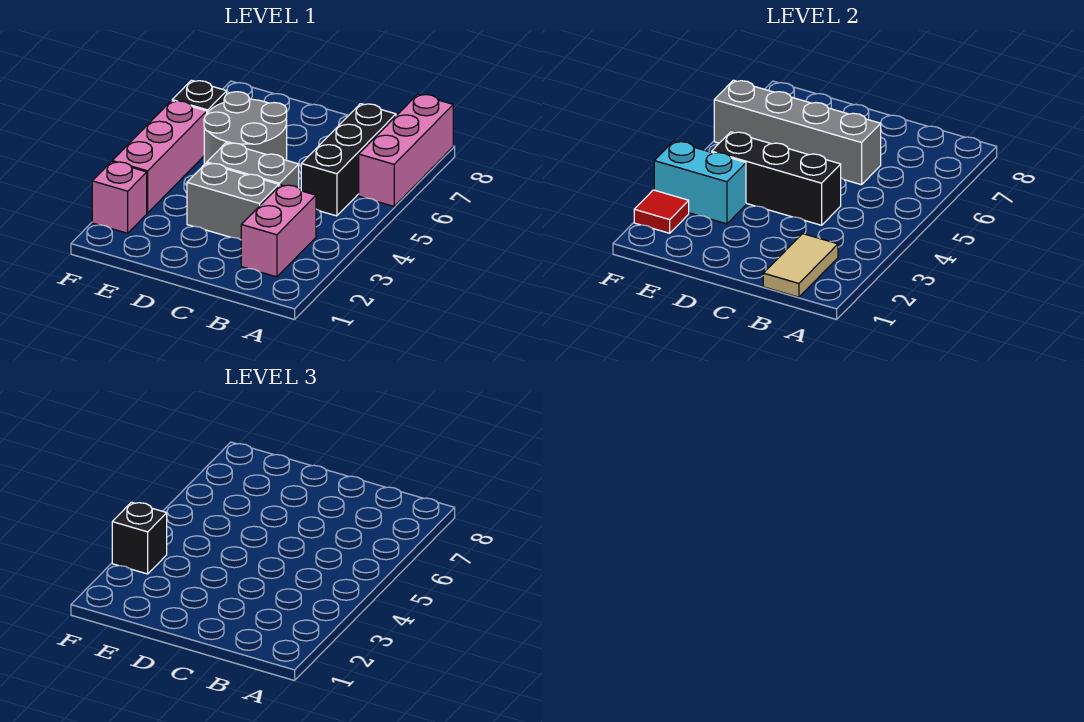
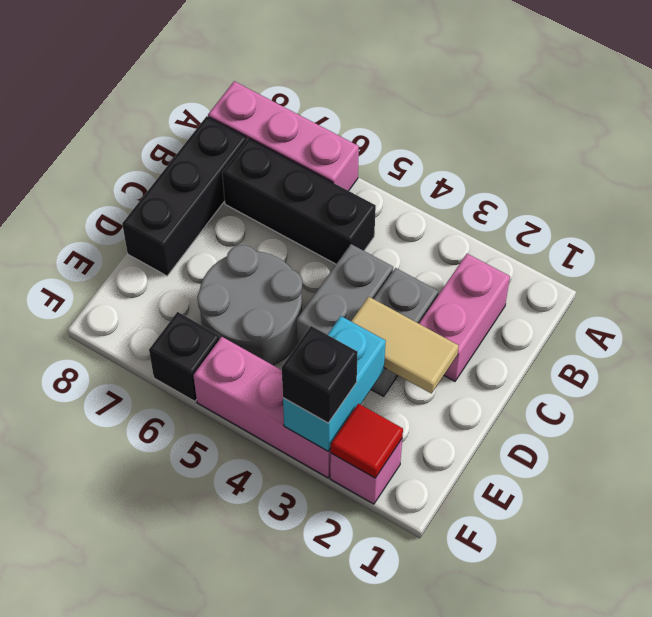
tan tile B1:B2 level 2 -> tan tile D2:D3 level 2
pink brick B2:B3 level 1 -> pink brick B2:C2 level 1
black brick C4:E4 level 2 -> black brick B8:D8 level 1
grey brick C6:F6 level 2 -> none

